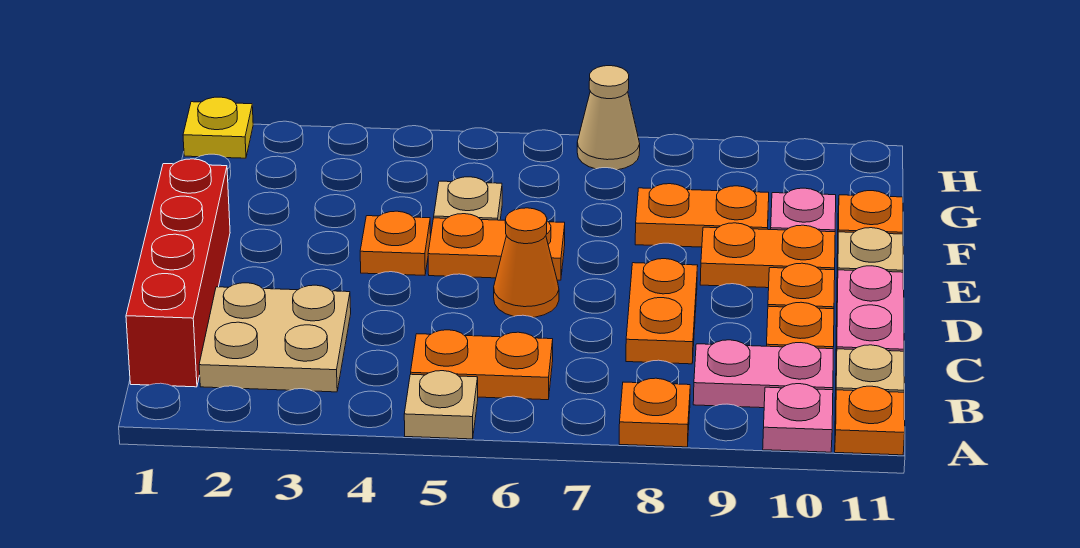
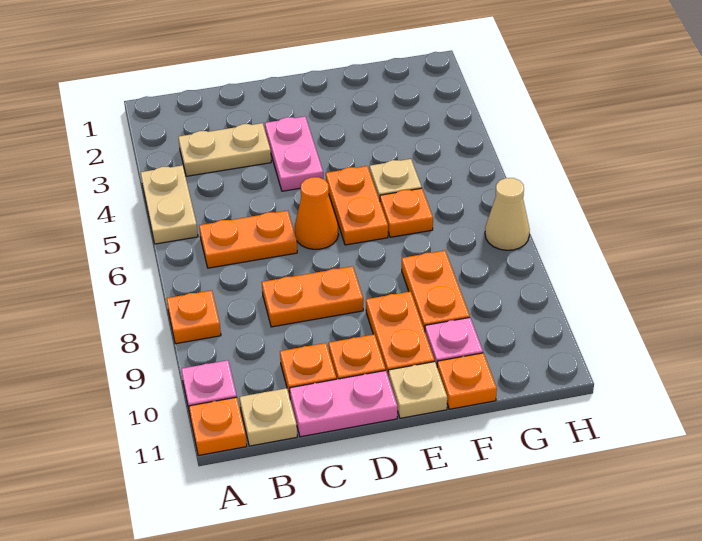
tan plate A5 level 1 -> tan plate A4:A5 level 1
red brick B1:E1 level 1 -> none
tan plate B2:C3 level 1 -> tan plate B3:C3 level 1
orange plate B5:B6 level 1 -> orange plate B6:C6 level 1
pink plate B9:B10 level 1 -> pink plate D3:D4 level 1
orange plate E4 level 1 -> orange plate F6 level 1
yellow plate H1 level 1 -> none

